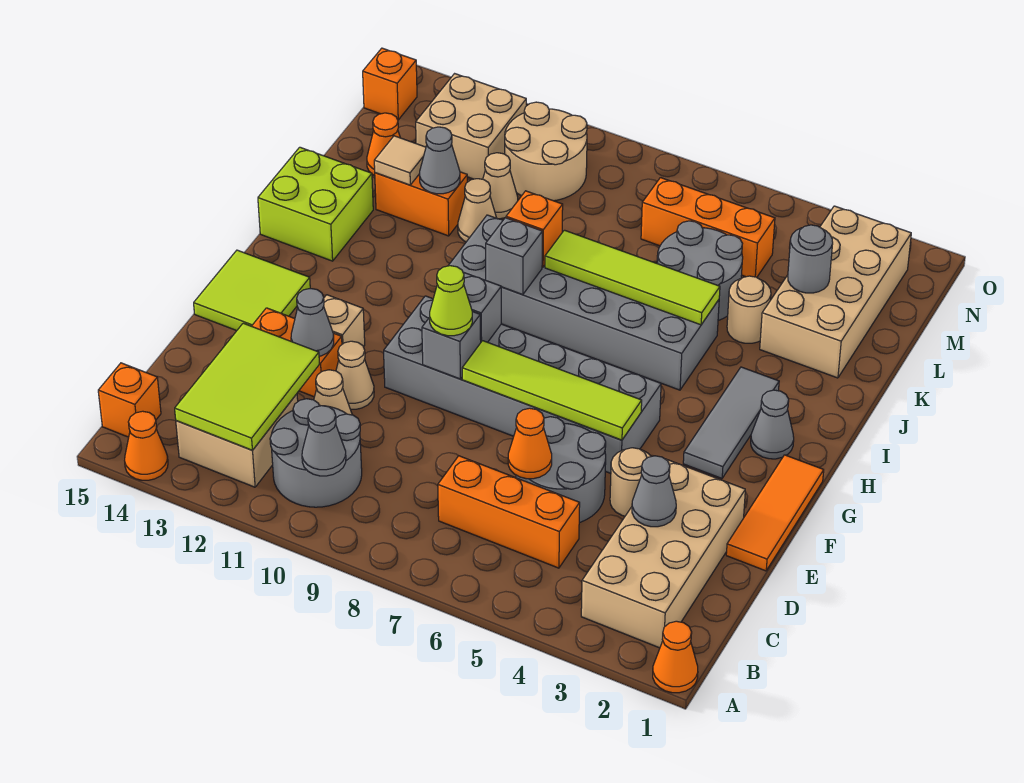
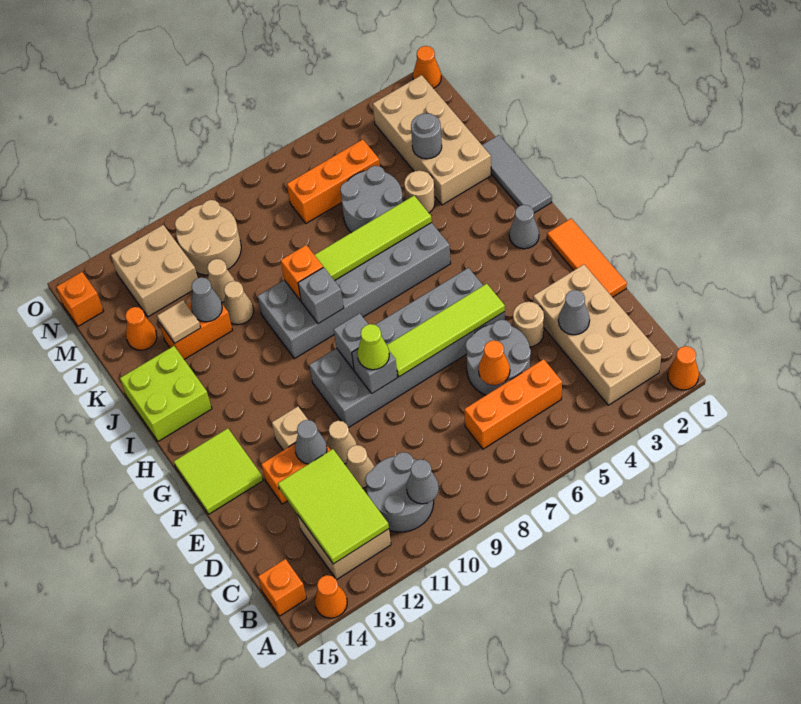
grey tile G3:I3 level 1 -> grey tile I1:K1 level 1
none -> orange cone O1 level 1

